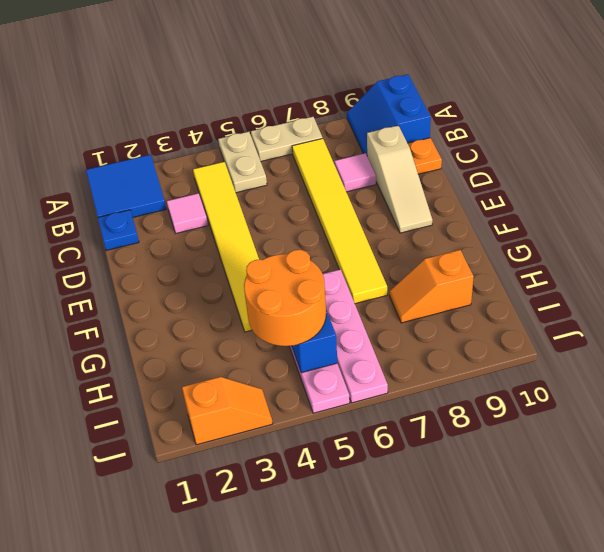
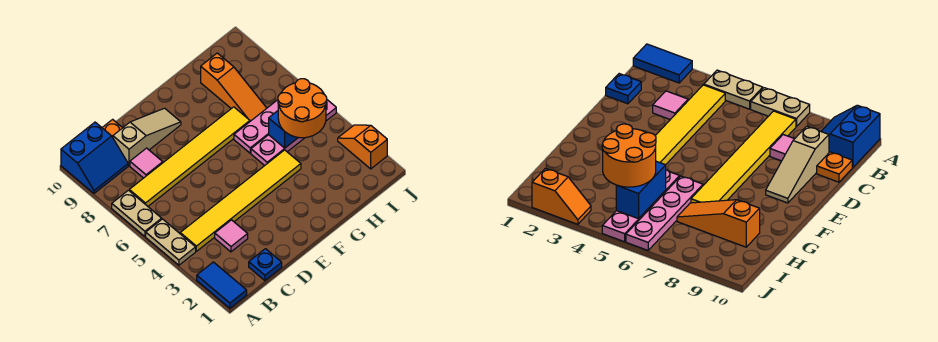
blue tile A1:B2 level 1 -> blue tile A1:A2 level 1
tan plate A5:B5 level 1 -> tan plate A4:A5 level 1
orange slope H8:H9 level 1 top 9 -> orange slope H7:H9 level 1 top 9

